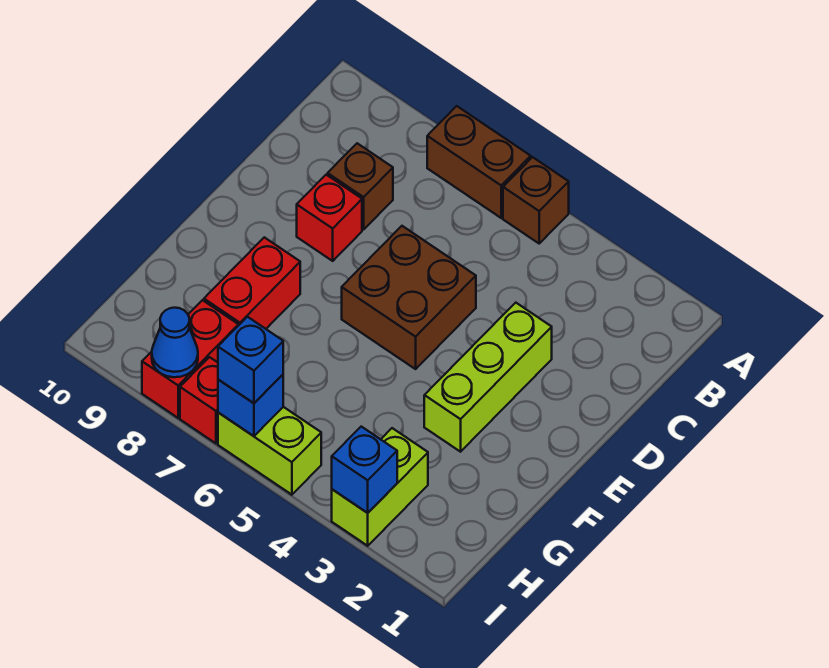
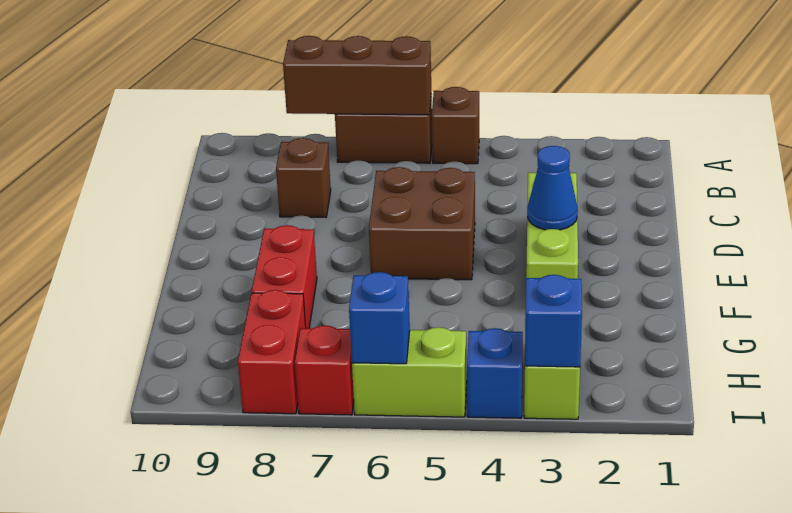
none -> brown brick A6:A8 level 2
red brick D8 level 1 -> none
blue brick I6 level 3 -> blue brick I4 level 1
blue cone I8 level 2 -> blue cone E3 level 2

